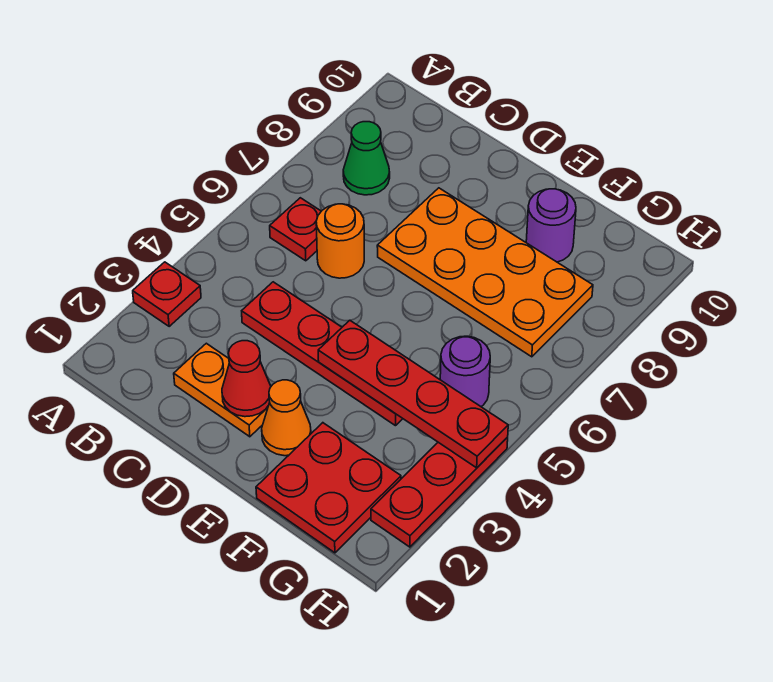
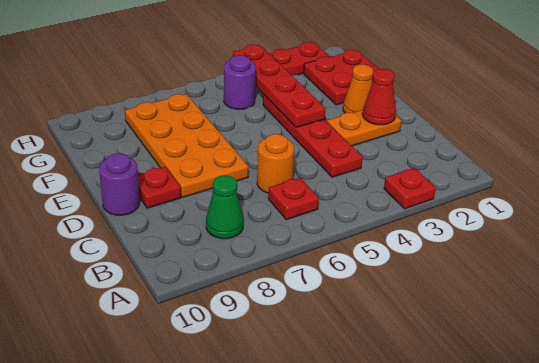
orange plate C2:D2 level 1 -> orange plate D2:D3 level 1
none -> red plate D9 level 1
purple round brick F9 level 1 -> purple round brick D10 level 1

